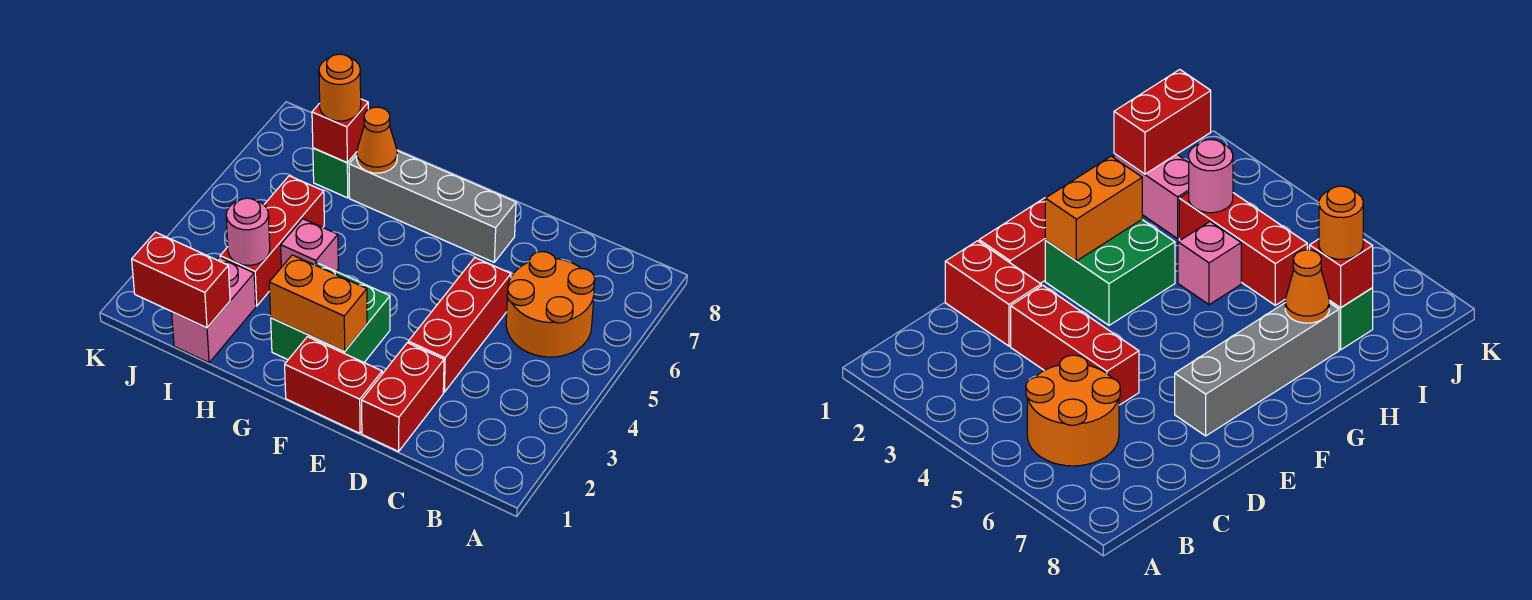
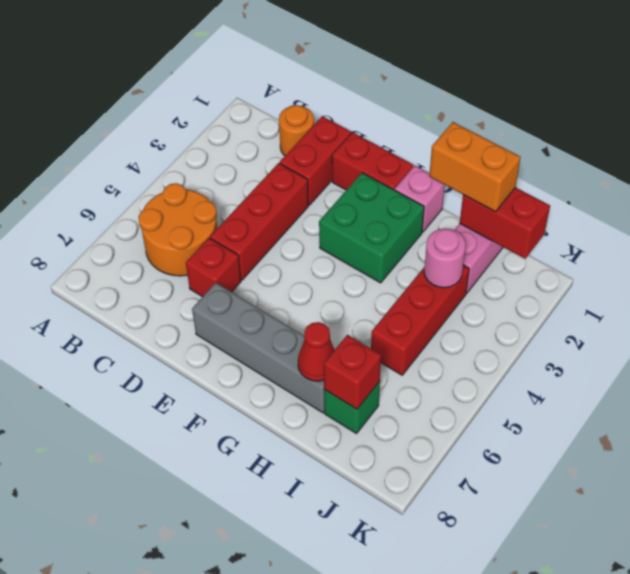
none -> red brick D6 level 1
orange brick F2:G2 level 2 -> orange brick H1:I1 level 3
pink brick H4 level 1 -> pink brick G1 level 1
orange cone H7 level 2 -> red cone H7 level 2
orange round brick I7 level 3 -> orange round brick C1 level 1

